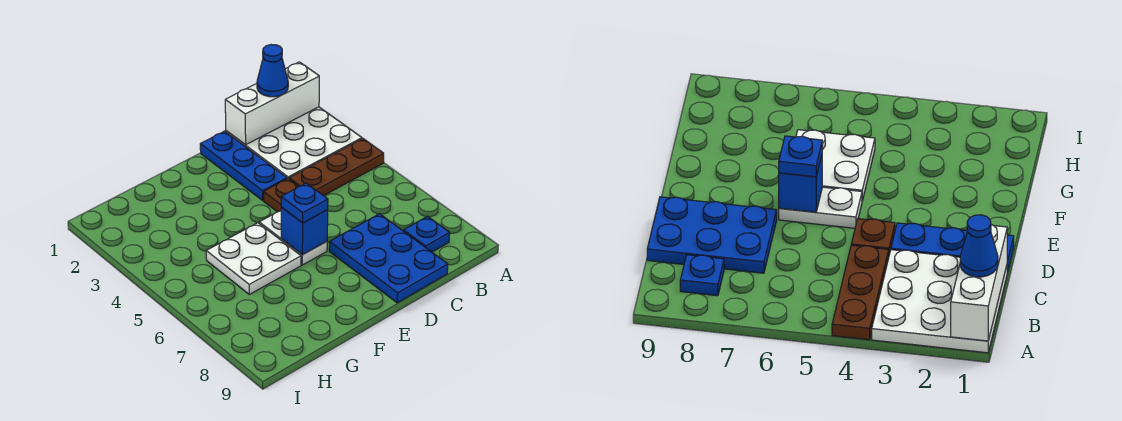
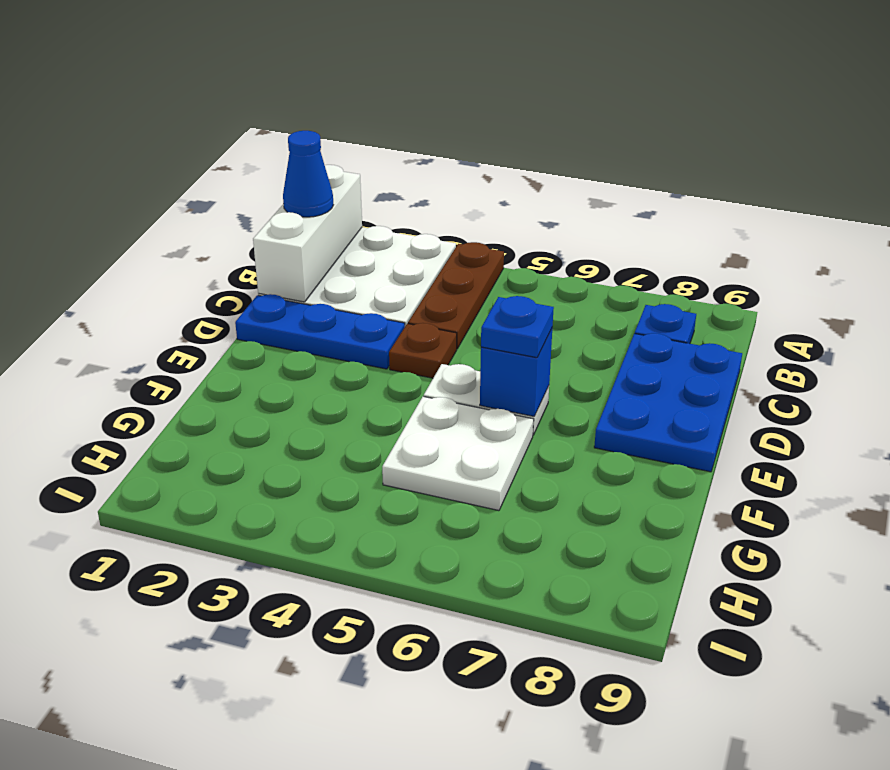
blue plate C7:D9 level 1 -> blue plate C8:E9 level 1

